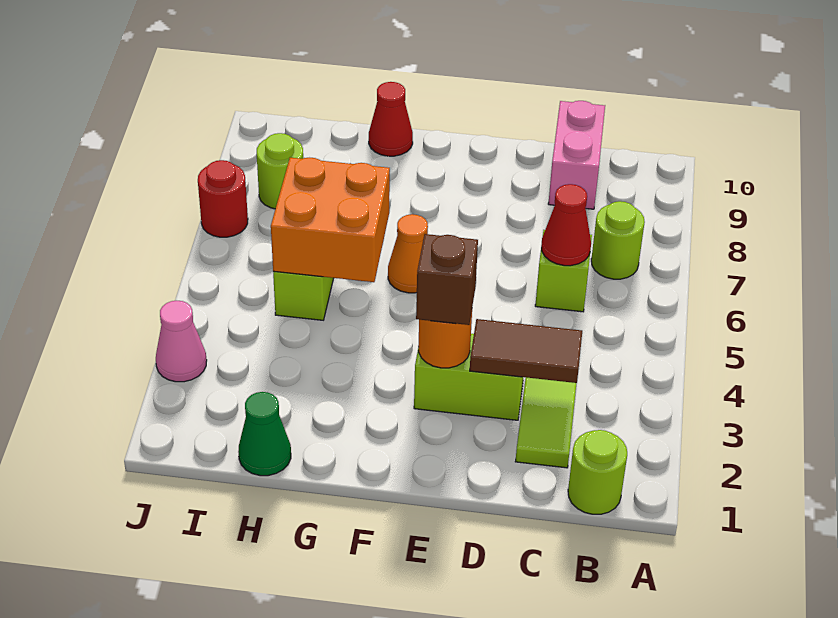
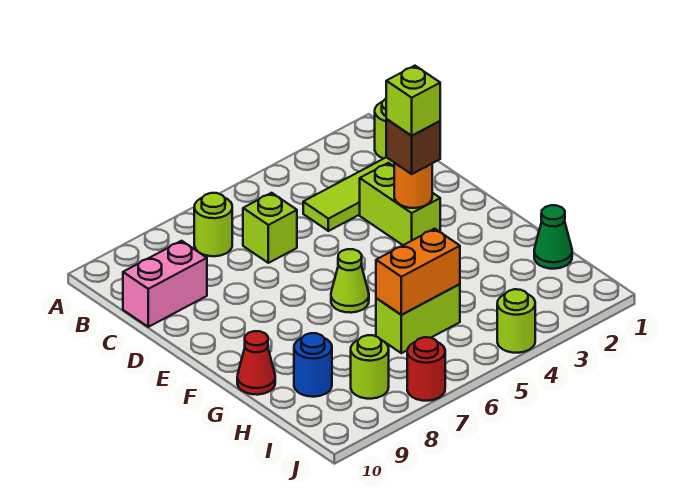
brown tile C3:D3 level 2 -> none
red cone C6 level 2 -> none
none -> lime brick E3 level 4
orange cone F6 level 1 -> lime cone F6 level 1
orange brick G5:H6 level 2 -> orange brick H5:H6 level 2
none -> blue round brick H9 level 1
pink cone J3 level 1 -> none
none -> lime round brick J4 level 1

